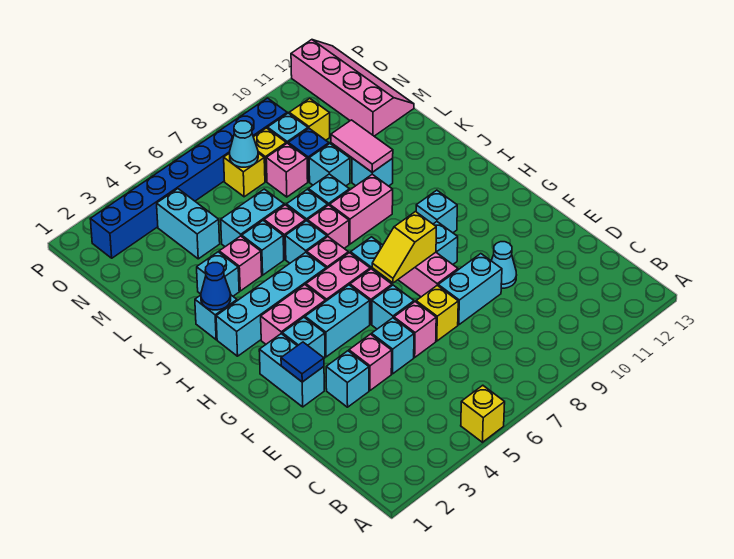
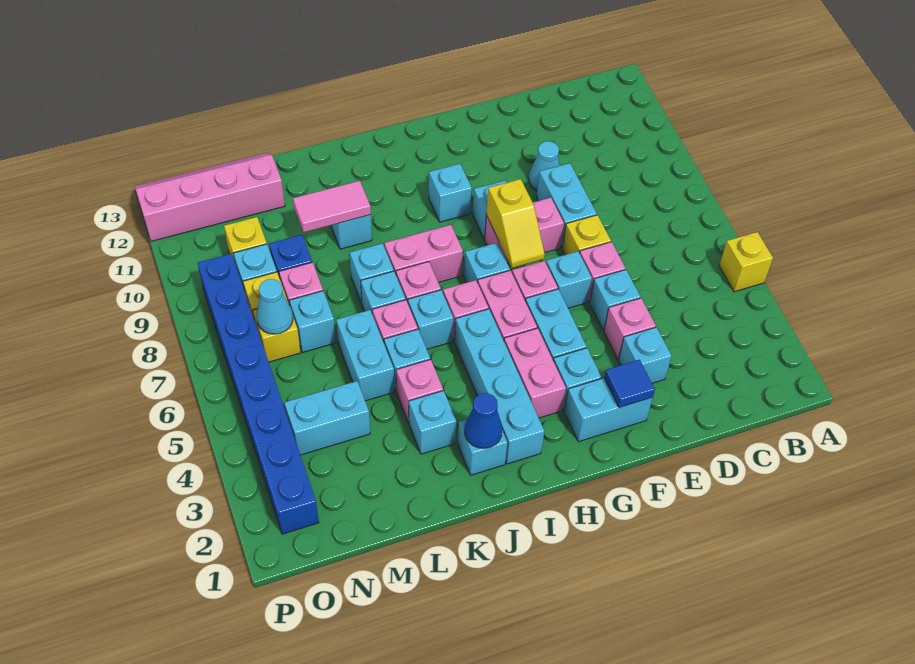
pink brick J8:J9 level 1 -> pink brick I8:J8 level 1
cyan brick L9 level 1 -> cyan brick M7 level 1

